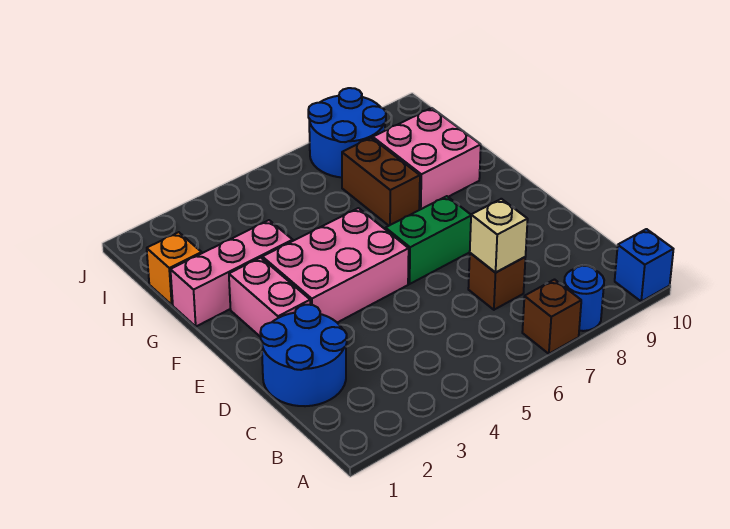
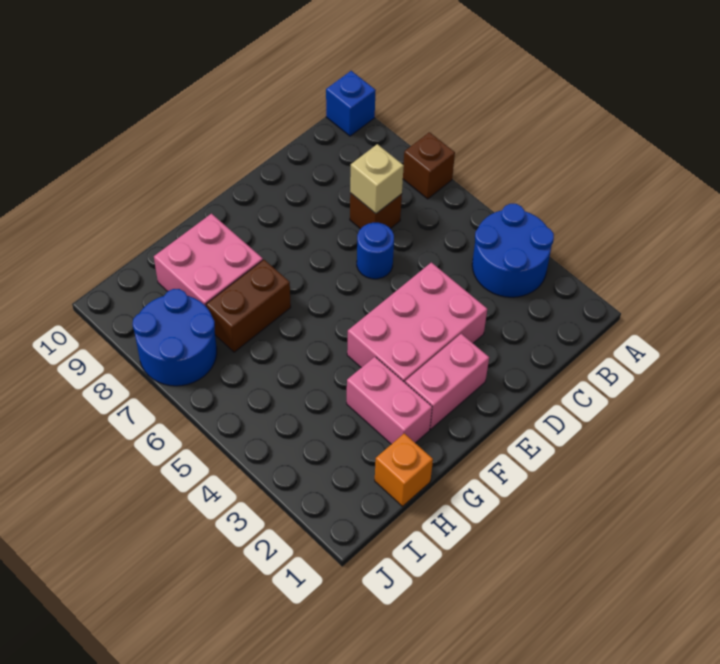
blue round brick A8 level 1 -> blue round brick D6 level 1
blue round brick C1:D2 level 1 -> blue round brick A3:B4 level 1
pink brick E3:F5 level 1 -> pink brick D3:F4 level 1
green brick E6:E7 level 1 -> none
pink brick G1:G3 level 1 -> pink brick G2:G3 level 1

